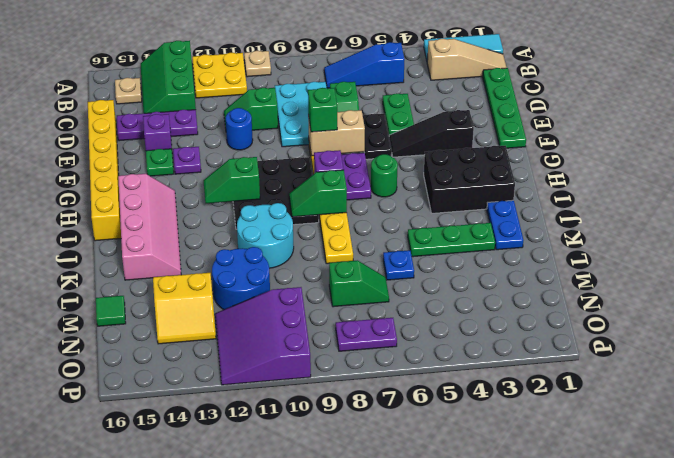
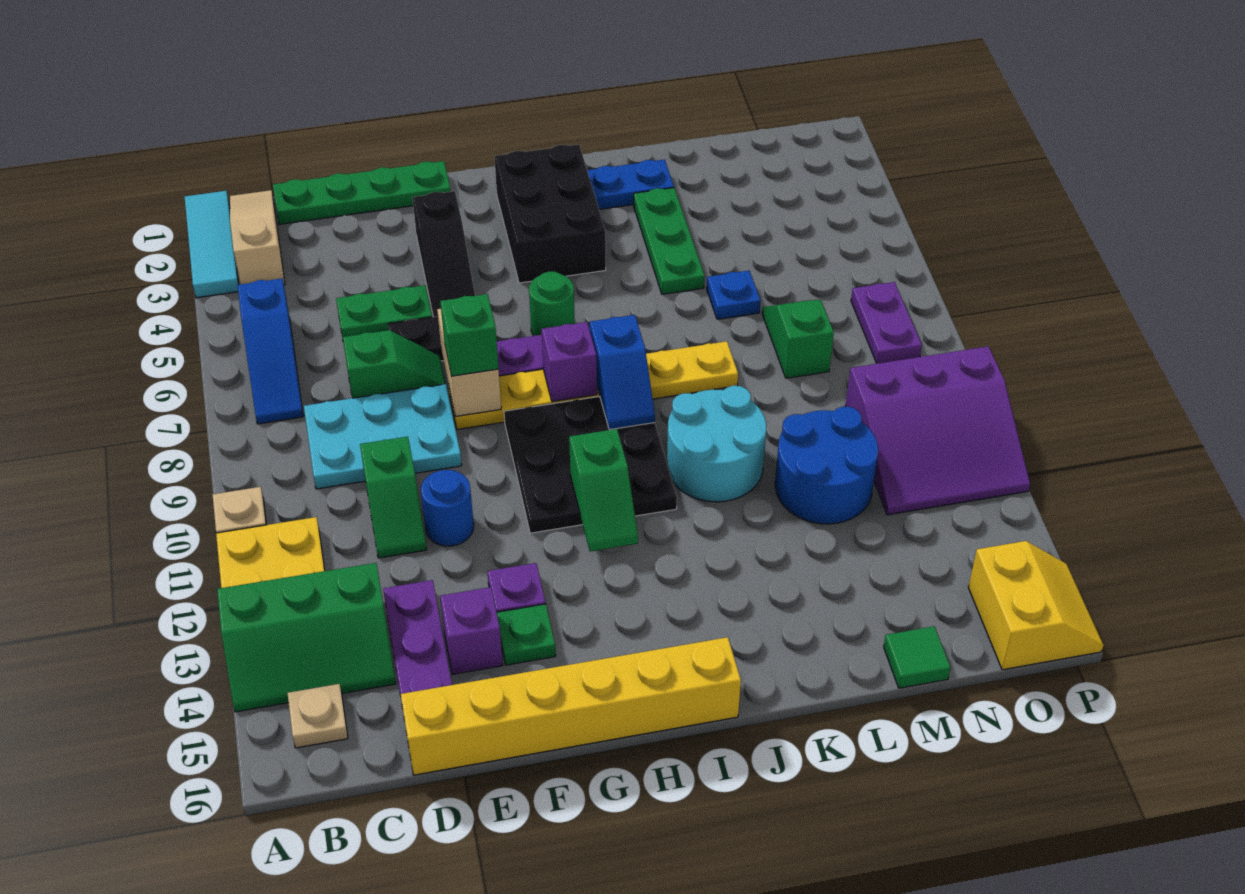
pink slope H14:K15 level 1 top 15 -> none
green slope I8:I9 level 2 top 8 -> blue slope I8:I9 level 2 top 8
yellow slope M13:N14 level 1 top M -> yellow slope O15:P16 level 1 top O

